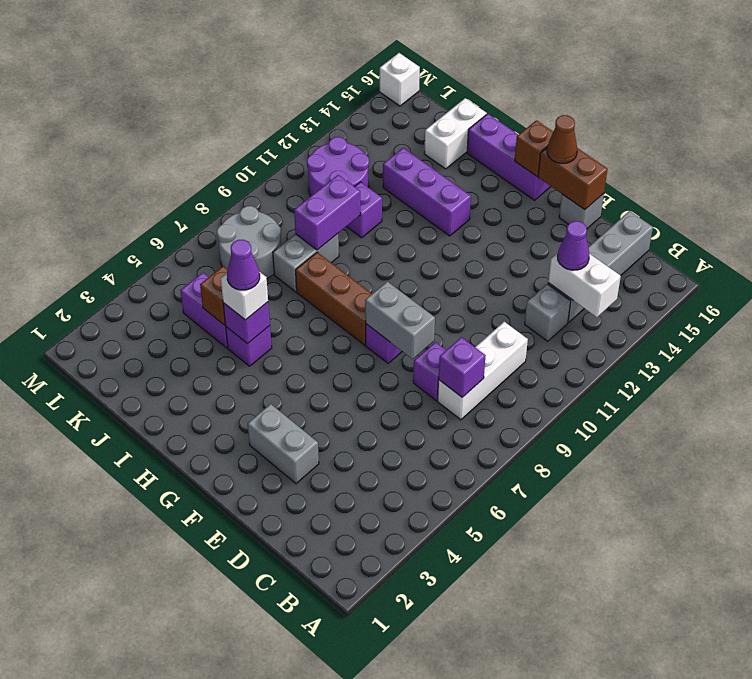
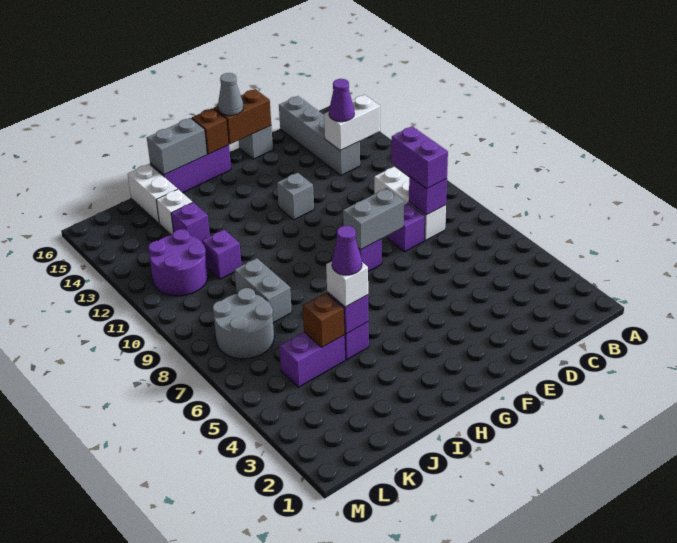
grey brick C12 level 1 -> grey brick F12 level 1
grey brick E3:F3 level 1 -> grey brick H16:I16 level 2
brown cone F16 level 3 -> grey cone F16 level 3
brown brick G8:I8 level 1 -> none
purple brick H13:J13 level 1 -> purple brick J13 level 1
purple brick J9:J10 level 2 -> purple brick C8:C9 level 3
white brick M16 level 1 -> white brick J14 level 1

